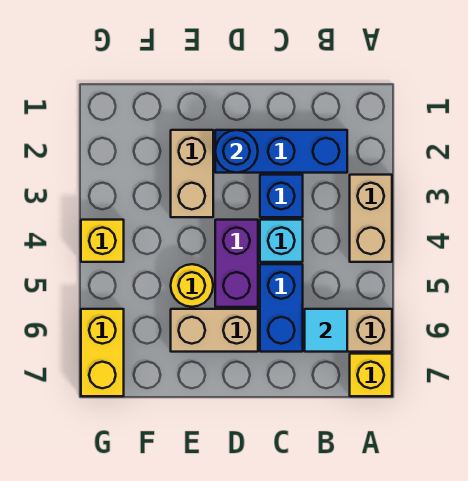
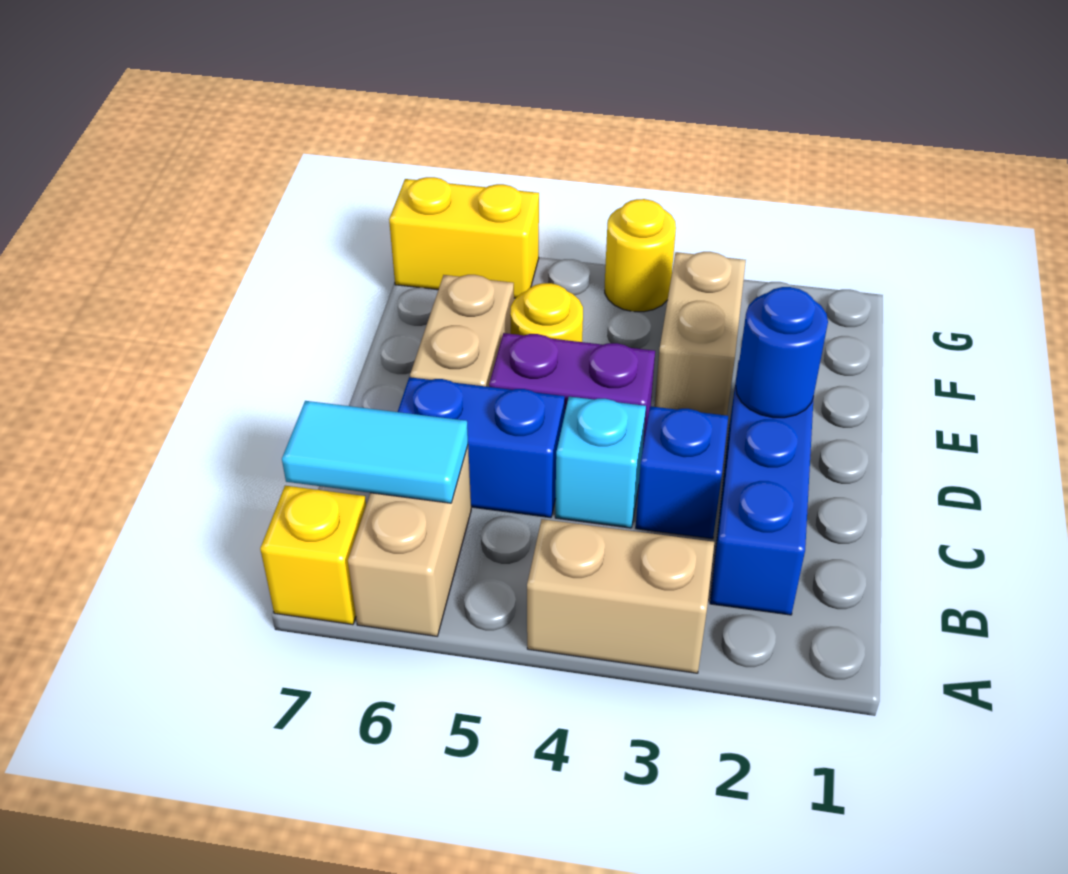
cyan tile B6 level 2 -> cyan tile B6:B7 level 2
tan brick E2:E3 level 1 -> tan brick E3:F3 level 1
yellow brick G4 level 1 -> yellow round brick G4 level 1

